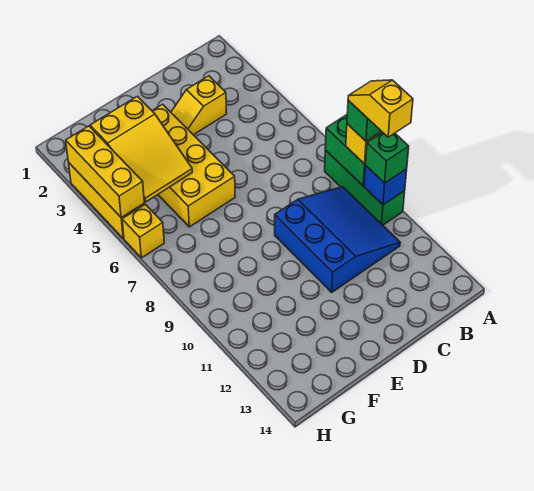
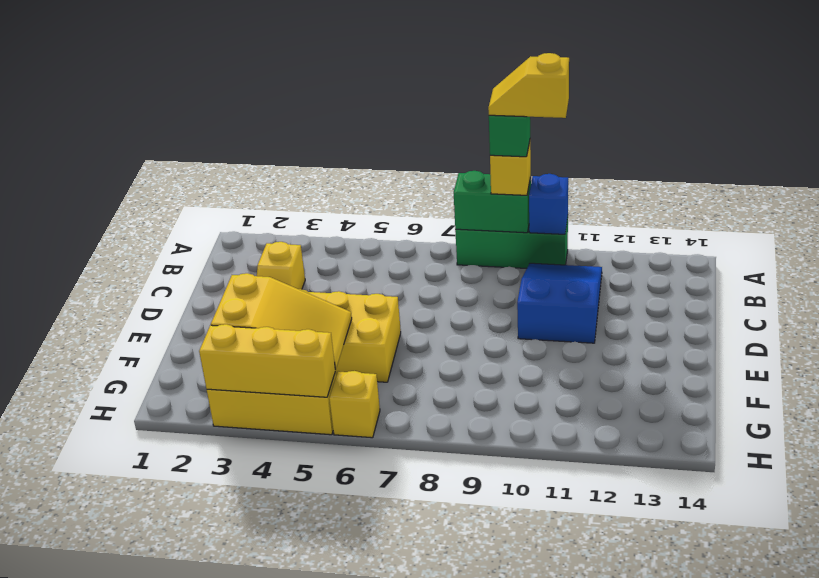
green brick A10 level 3 -> none
blue slope B9:D11 level 1 top D -> blue slope B10:D11 level 1 top D

